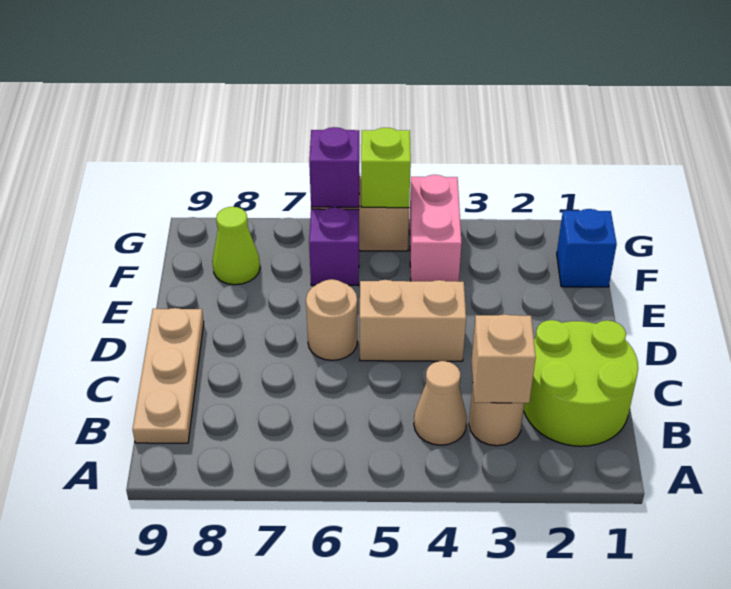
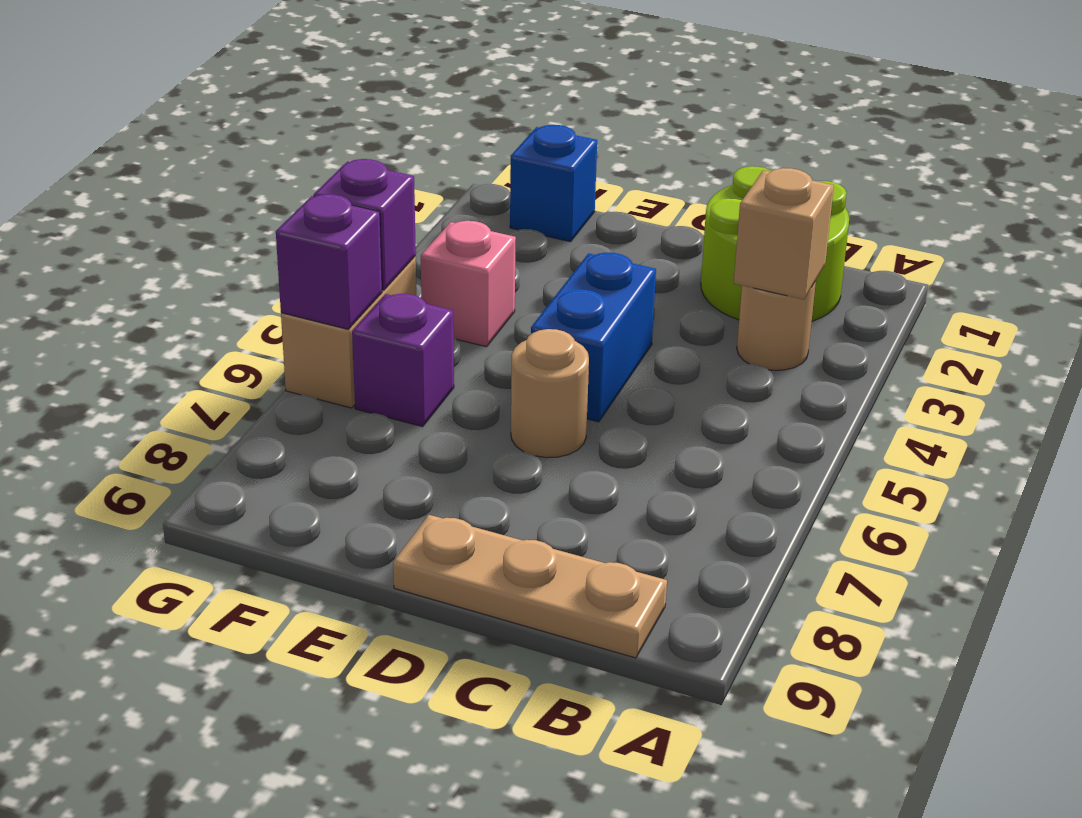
tan cone B4 level 1 -> none
tan brick D4:D5 level 1 -> blue brick D4:D5 level 1
pink brick F4:G4 level 1 -> pink brick F4 level 1
lime cone F8 level 1 -> none
lime brick G5 level 2 -> purple brick G5 level 2

